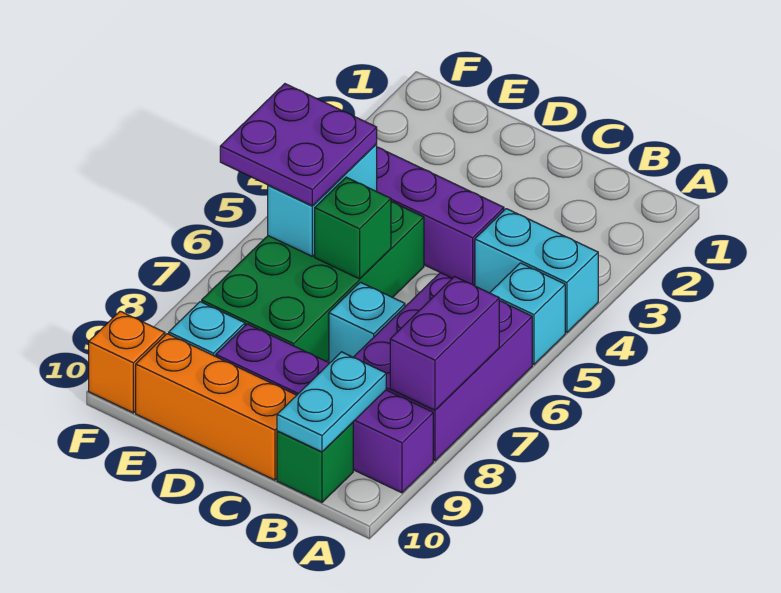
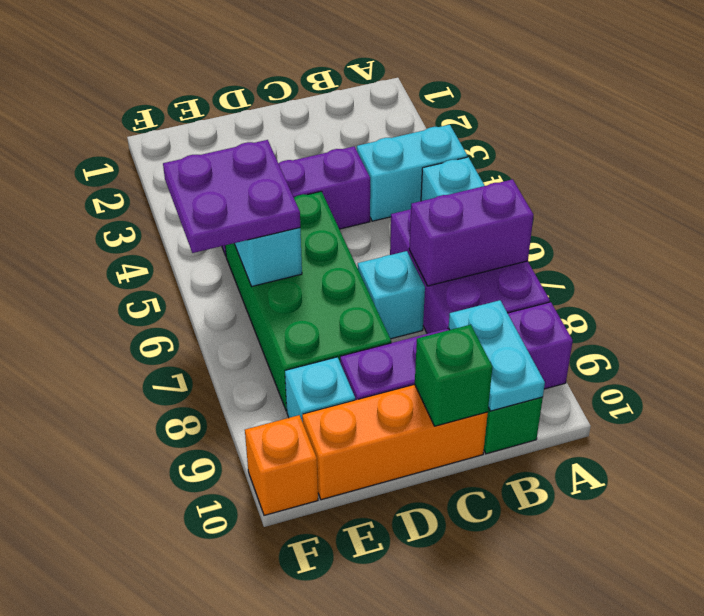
purple brick A7:A8 level 2 -> purple brick A7:B7 level 2
green brick D6 level 2 -> green brick C10 level 2

